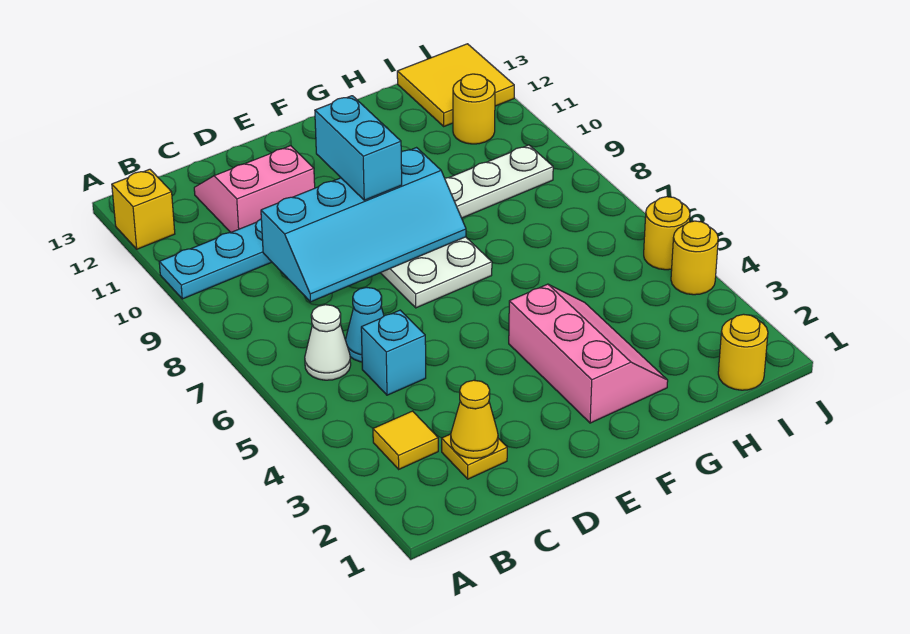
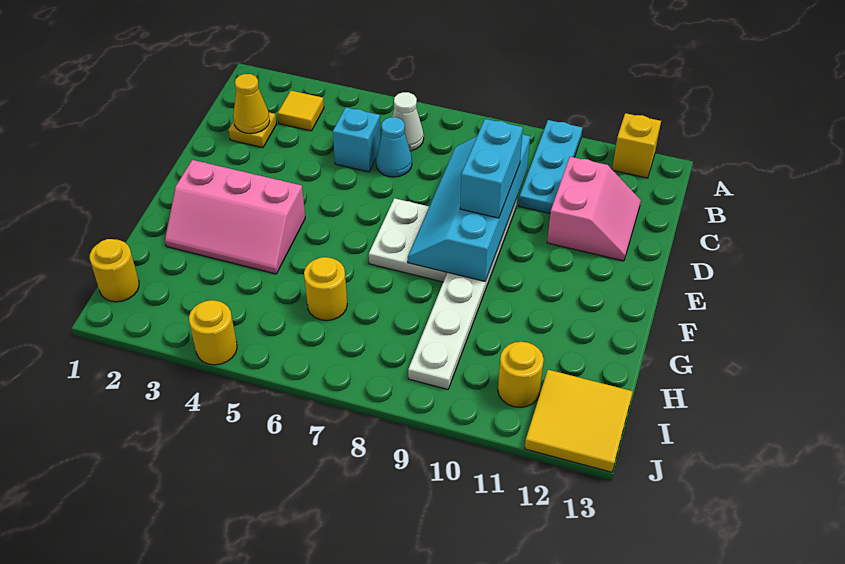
cyan brick E9:E10 level 3 -> cyan brick D9:E9 level 3
yellow round brick J5 level 1 -> yellow round brick H6 level 1

